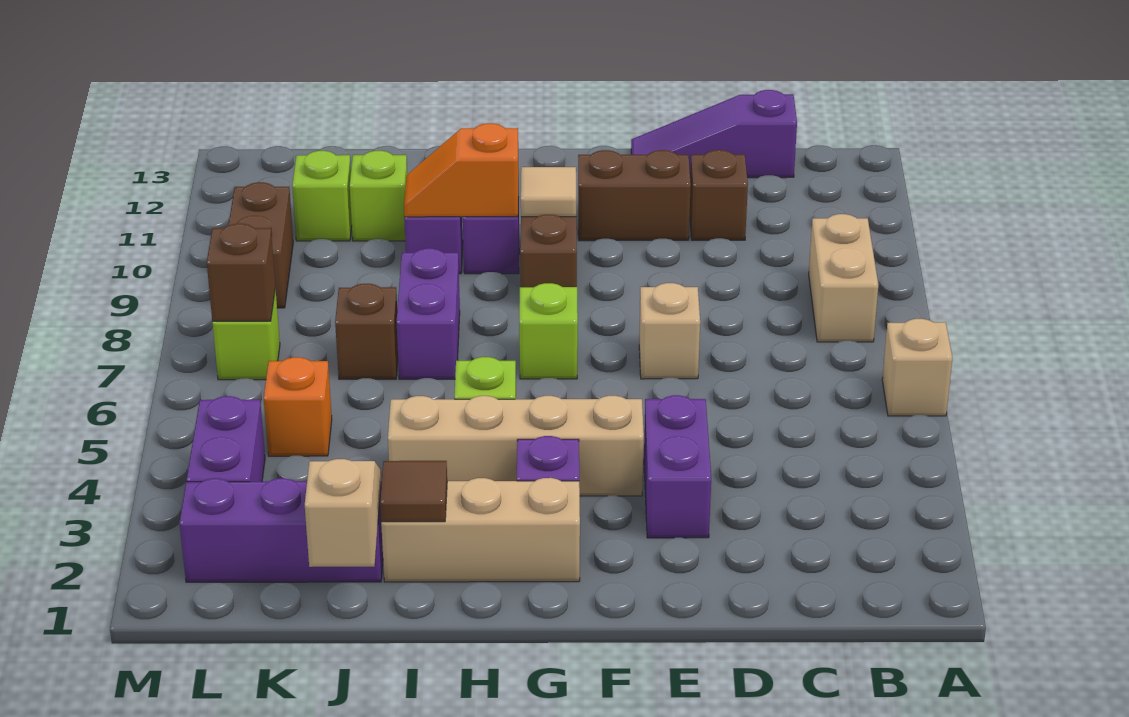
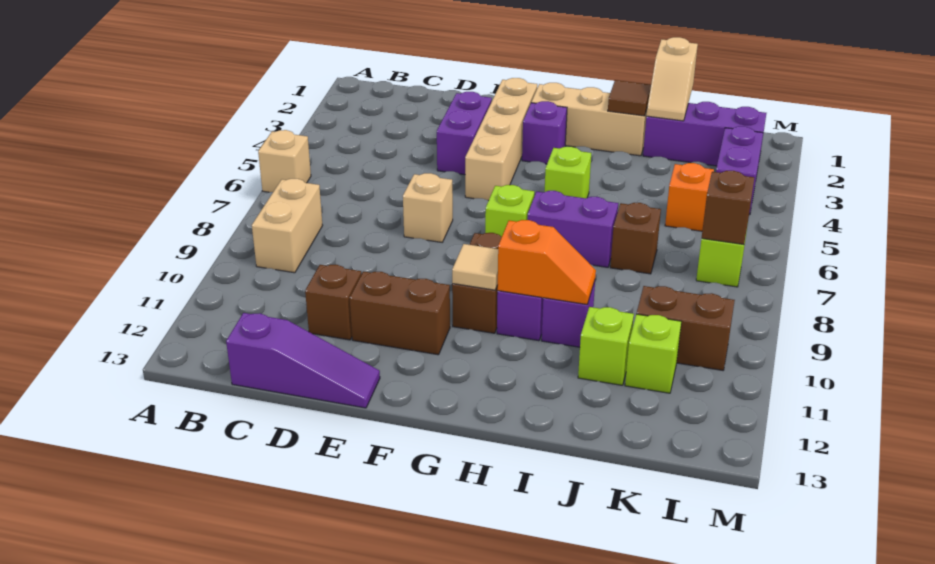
tan brick F4:I4 level 1 -> tan brick F2:F5 level 1
purple brick I7:I8 level 1 -> purple brick H7:I7 level 1
brown brick L9:L10 level 1 -> brown brick K10:L10 level 1

